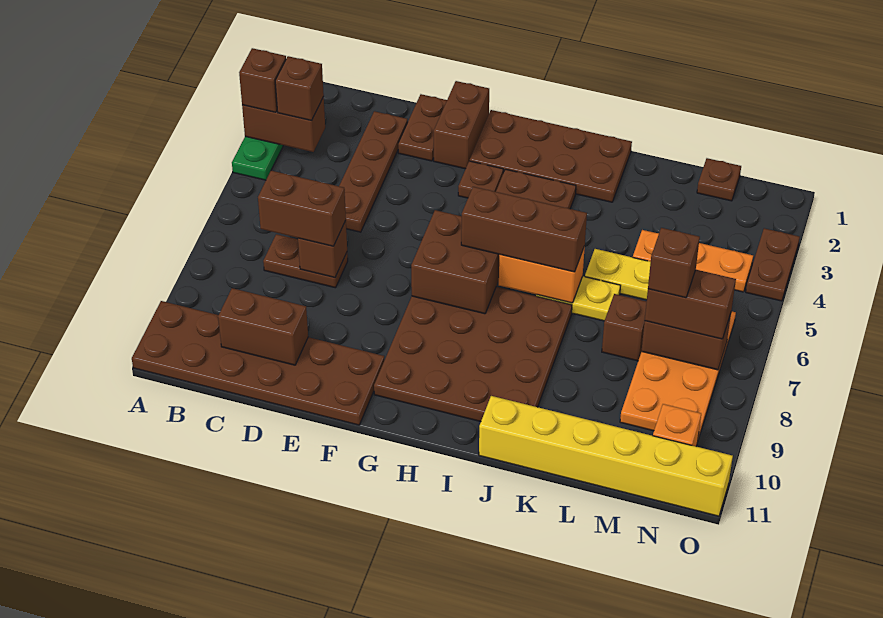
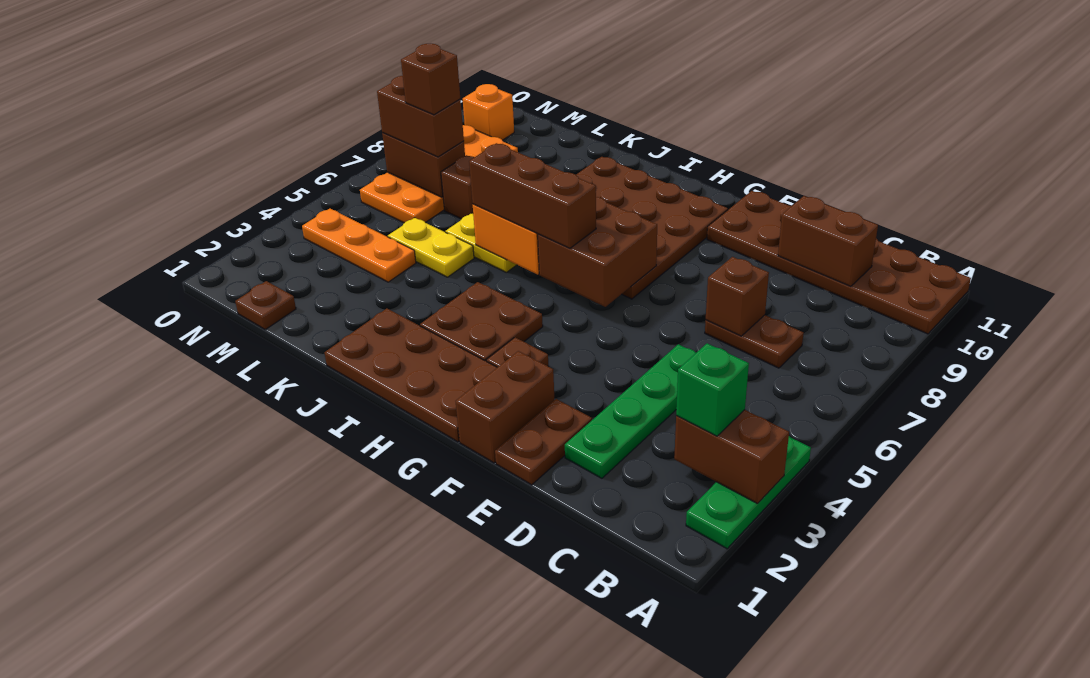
brown brick A3 level 3 -> none
brown brick B3 level 3 -> green brick B3 level 3
brown brick C7:D7 level 3 -> none
brown plate D2:D5 level 1 -> green plate D2:D5 level 1
yellow brick J11:O11 level 1 -> none
brown plate O3:O4 level 1 -> none

